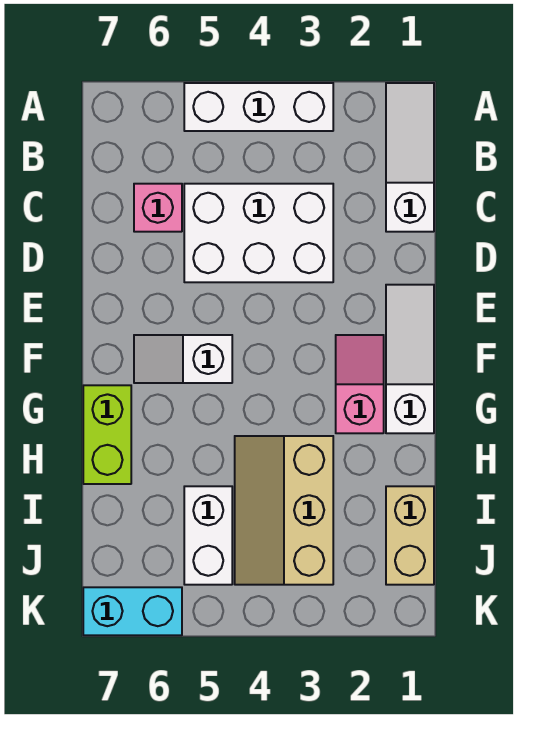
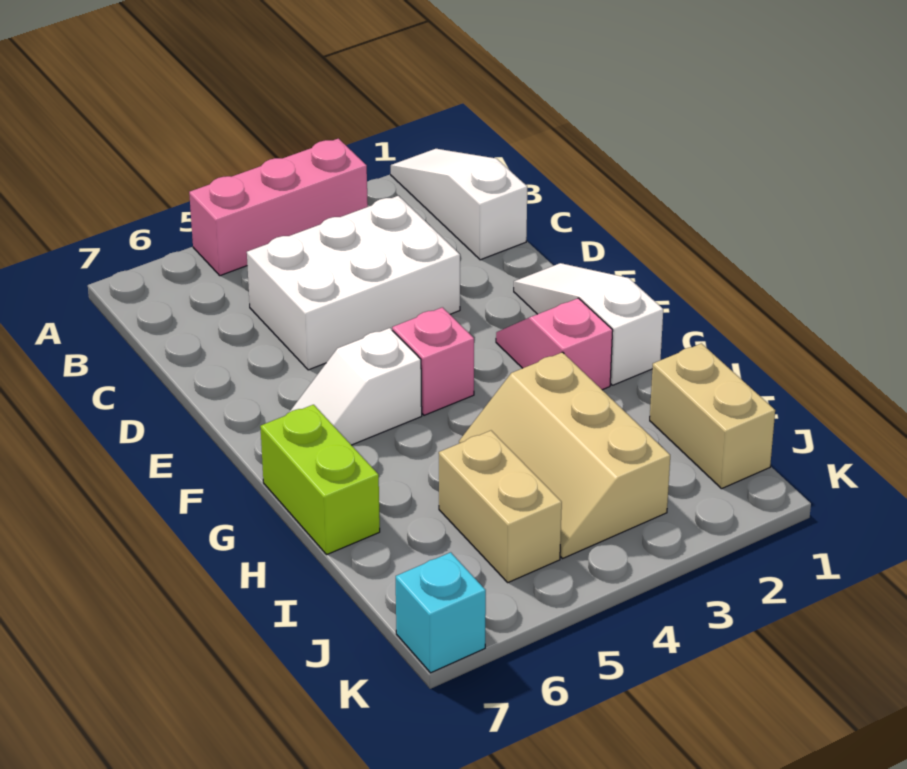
white brick A3:A5 level 1 -> pink brick A3:A5 level 1
pink brick C6 level 1 -> pink brick F4 level 1
white brick I5:J5 level 1 -> tan brick I5:J5 level 1
cyan brick K6:K7 level 1 -> cyan brick K7 level 1

